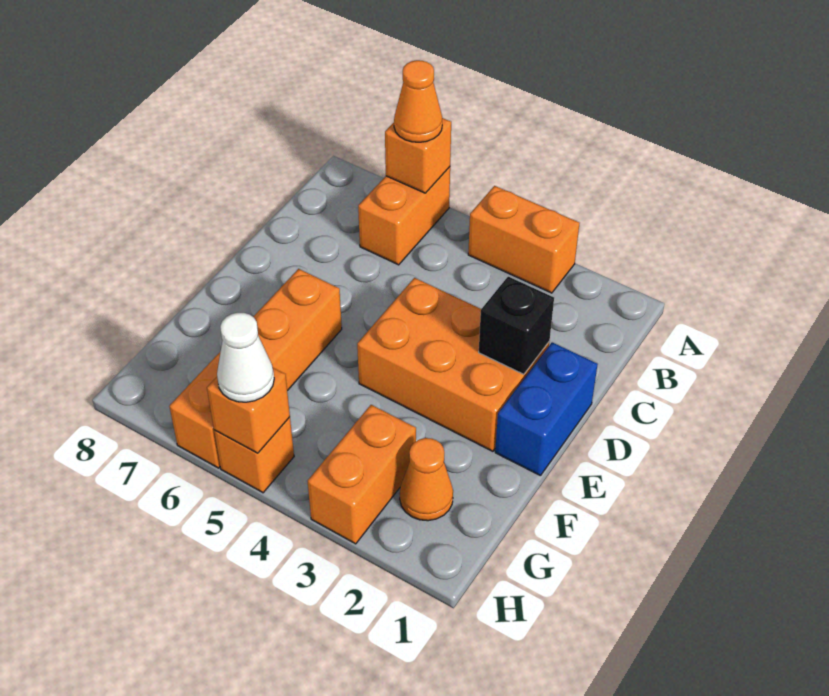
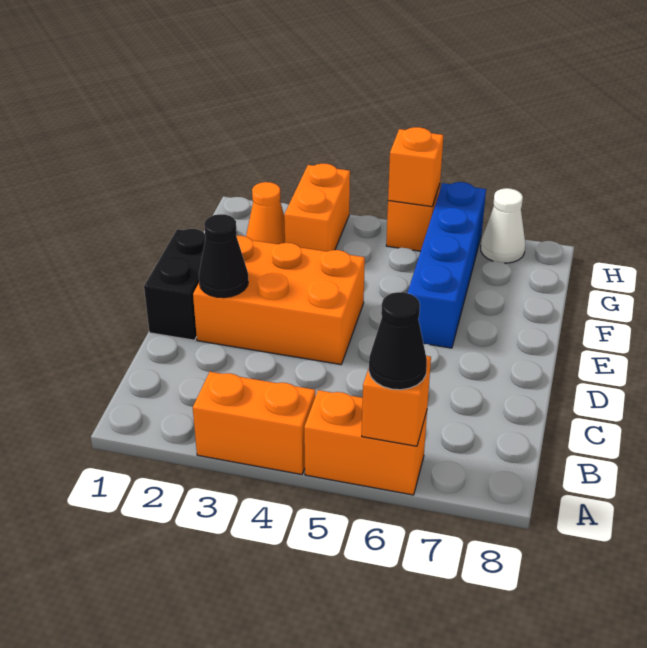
orange brick A6:B6 level 1 -> orange brick A5:A6 level 1
orange cone A6 level 3 -> black cone A6 level 3
blue brick D1:E1 level 1 -> black brick D1:E1 level 1
black brick D2 level 2 -> black cone D2 level 2
orange brick E6:H6 level 1 -> blue brick E6:H6 level 1
white cone H5 level 3 -> white cone H7 level 1

